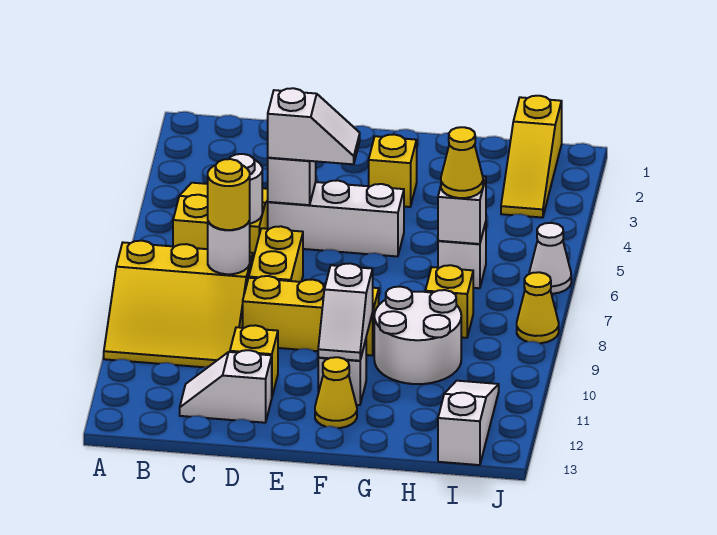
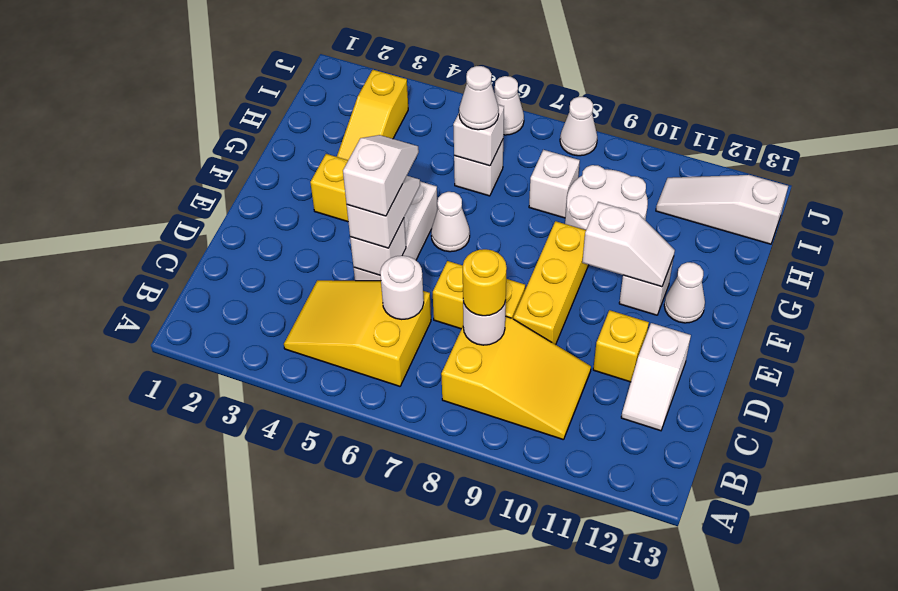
yellow slope A8:C10 level 1 top 8 -> yellow slope B8:C10 level 1 top 8
none -> white slope D5:E5 level 4 top D
none -> white cone F6 level 1
yellow cone F12 level 1 -> white cone F12 level 1
yellow cone H6 level 3 -> white cone H6 level 3
yellow brick H8 level 1 -> white brick H8 level 1
yellow slope I1:I3 level 1 top 1 -> yellow slope G3:I3 level 1 top I
yellow cone J8 level 1 -> white cone J8 level 1

